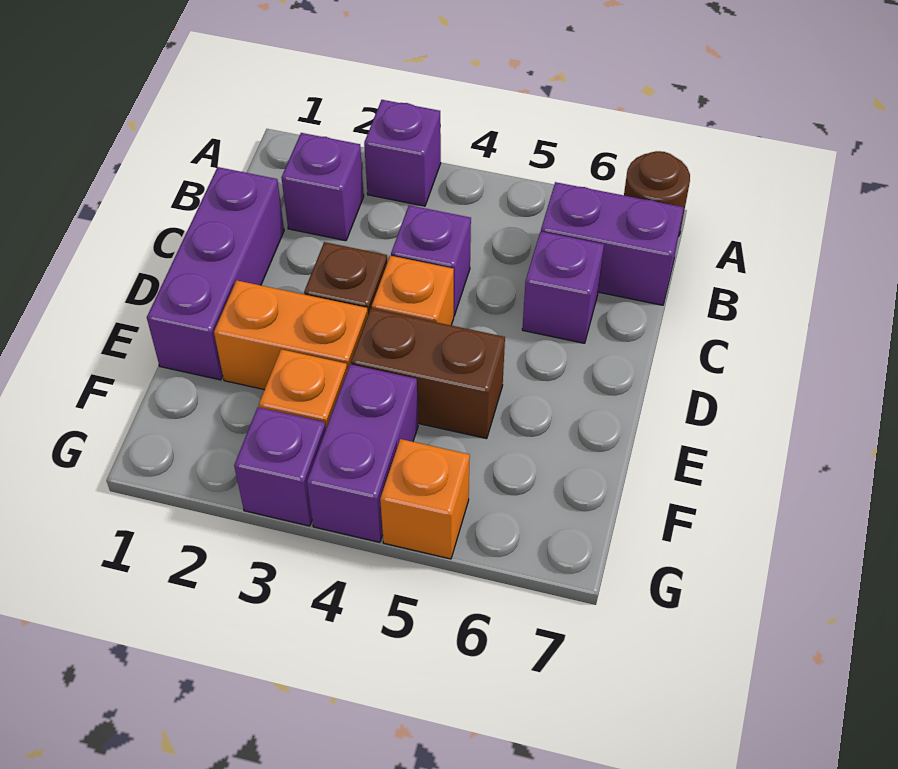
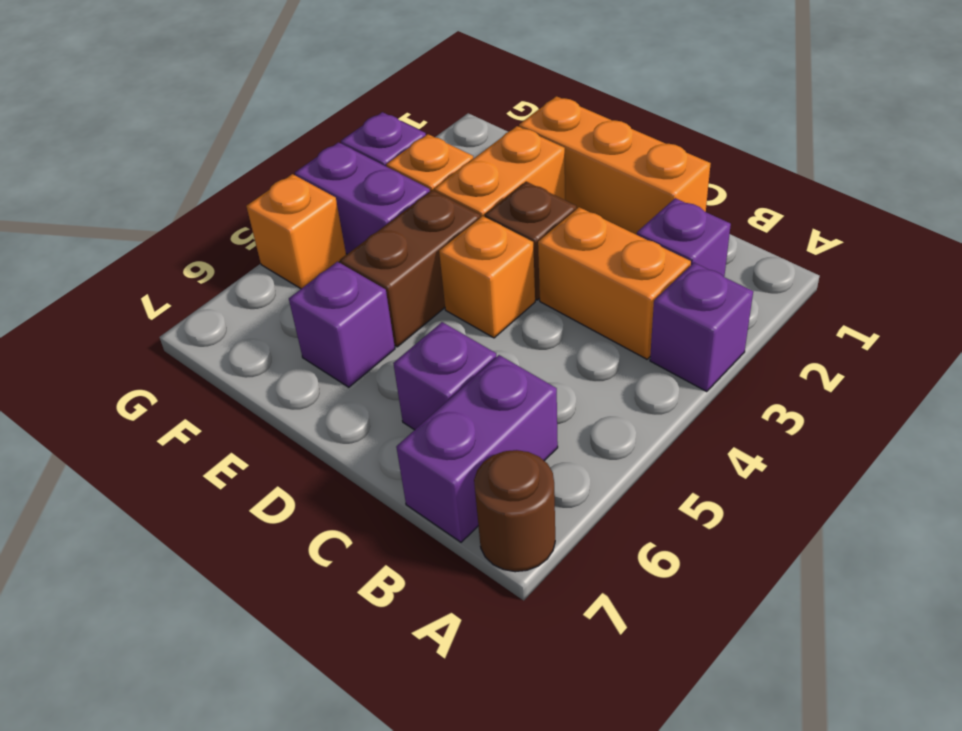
none -> orange brick B3:C3 level 1
purple brick C1:E1 level 1 -> orange brick C1:E1 level 1
purple brick C4 level 1 -> purple brick E6 level 1

